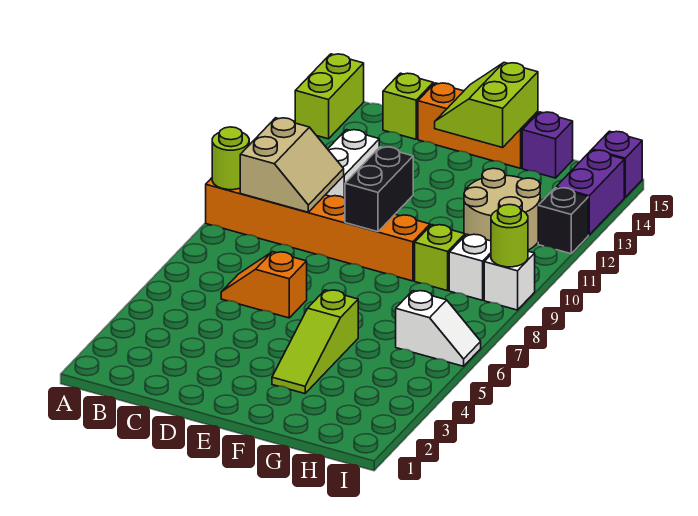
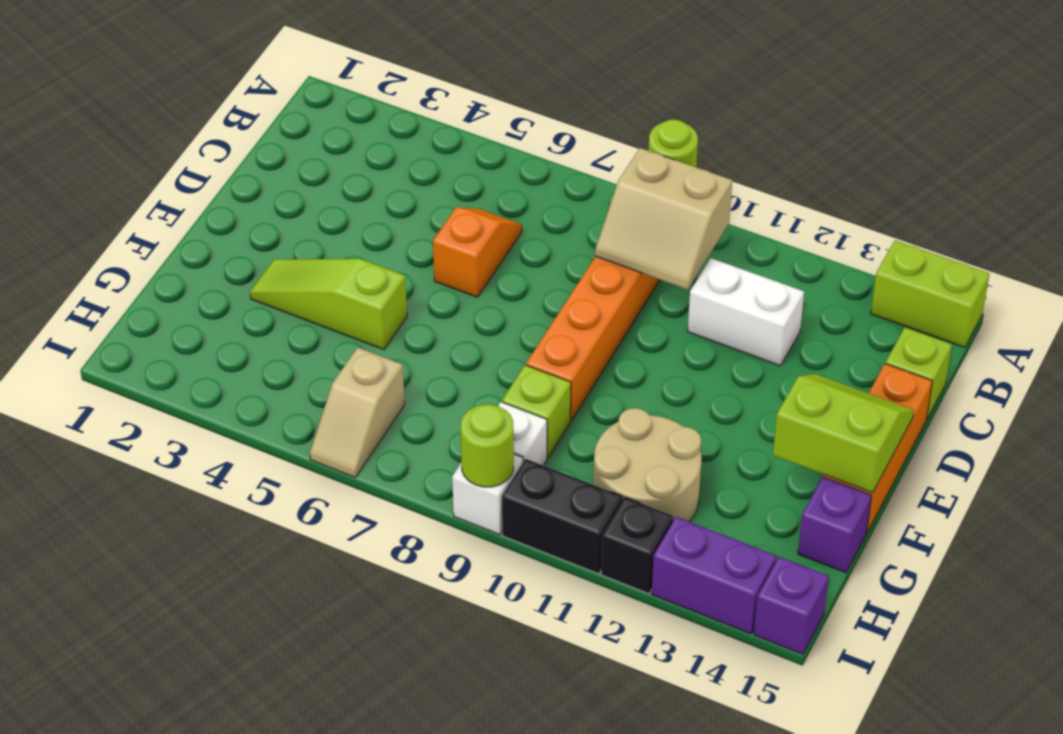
black brick E9:E10 level 2 -> black brick I10:I11 level 1
white slope H6:I6 level 1 top H -> tan slope H6:I6 level 1 top H

